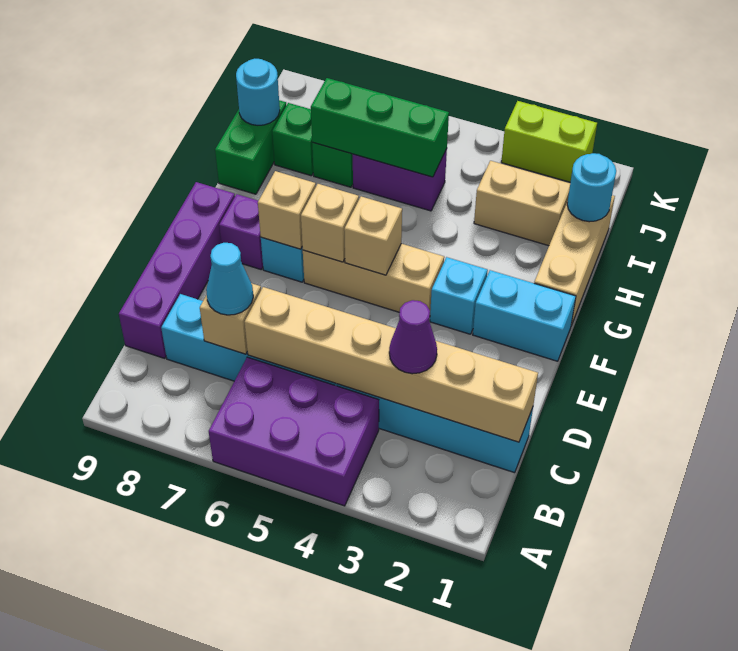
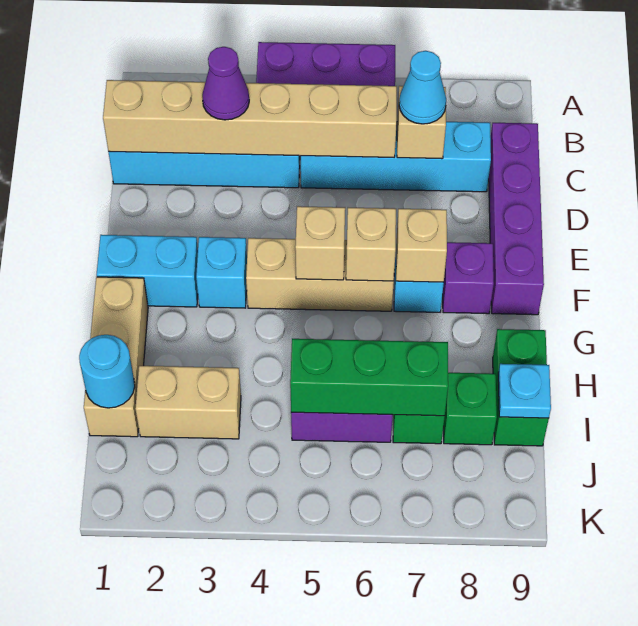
cyan round brick I9 level 2 -> cyan plate I9 level 2
lime brick K2:K3 level 1 -> none

